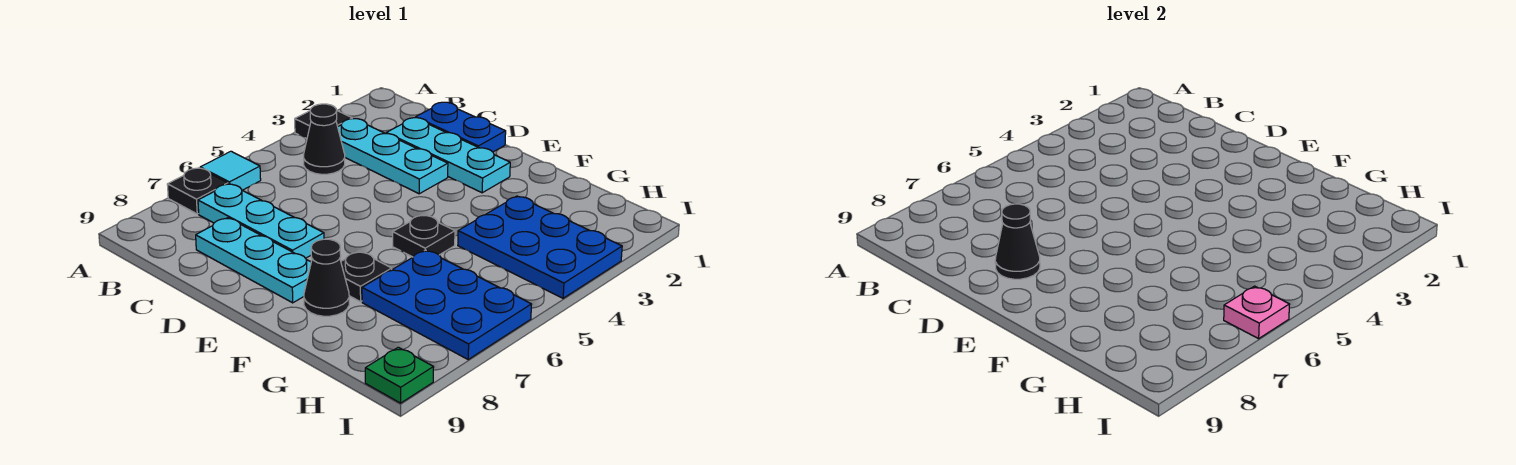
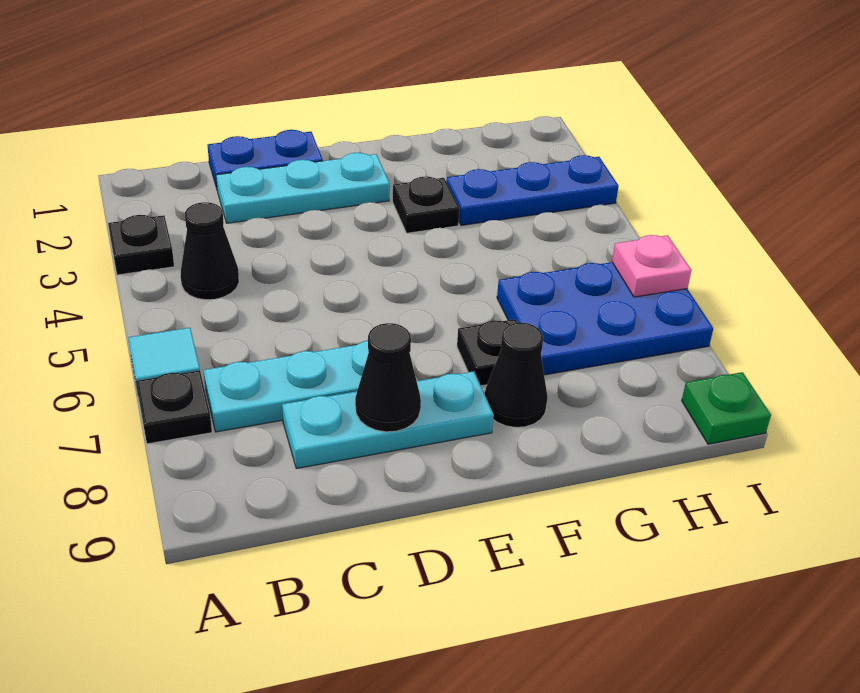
cyan plate B3:D3 level 1 -> none
black plate F5 level 1 -> black plate F3 level 1
blue plate G3:I4 level 1 -> blue plate G3:I3 level 1

